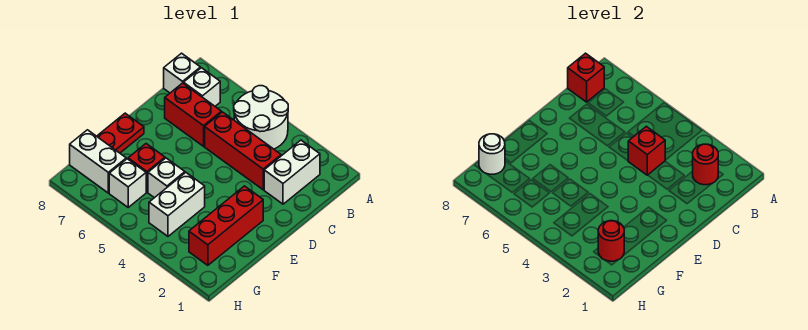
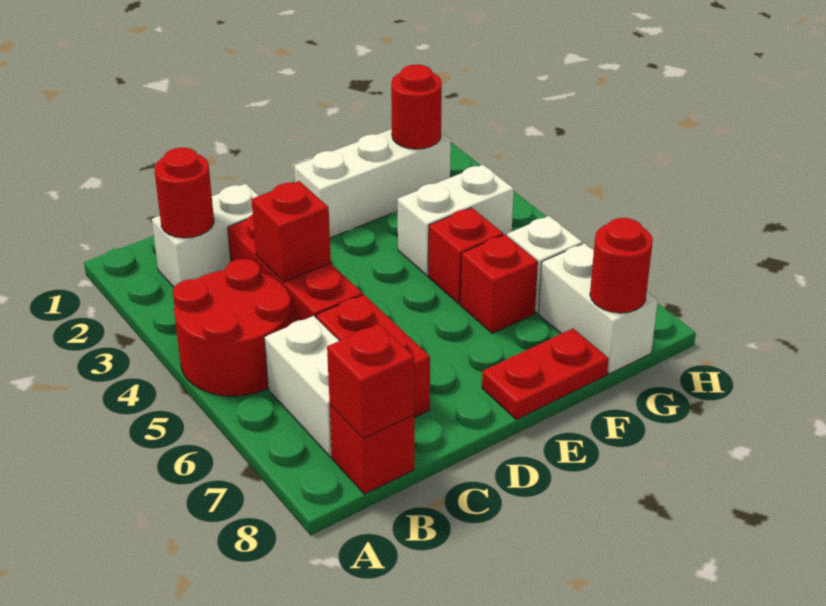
white round brick A4:B5 level 1 -> red round brick A4:B5 level 1
white brick B7 level 1 -> white brick B6:B7 level 1
white brick B8 level 1 -> red brick B8 level 1
red brick E2:G2 level 1 -> white brick E2:G2 level 1
white brick F5 level 1 -> red brick F5 level 1
white round brick G8 level 2 -> red round brick G8 level 2

